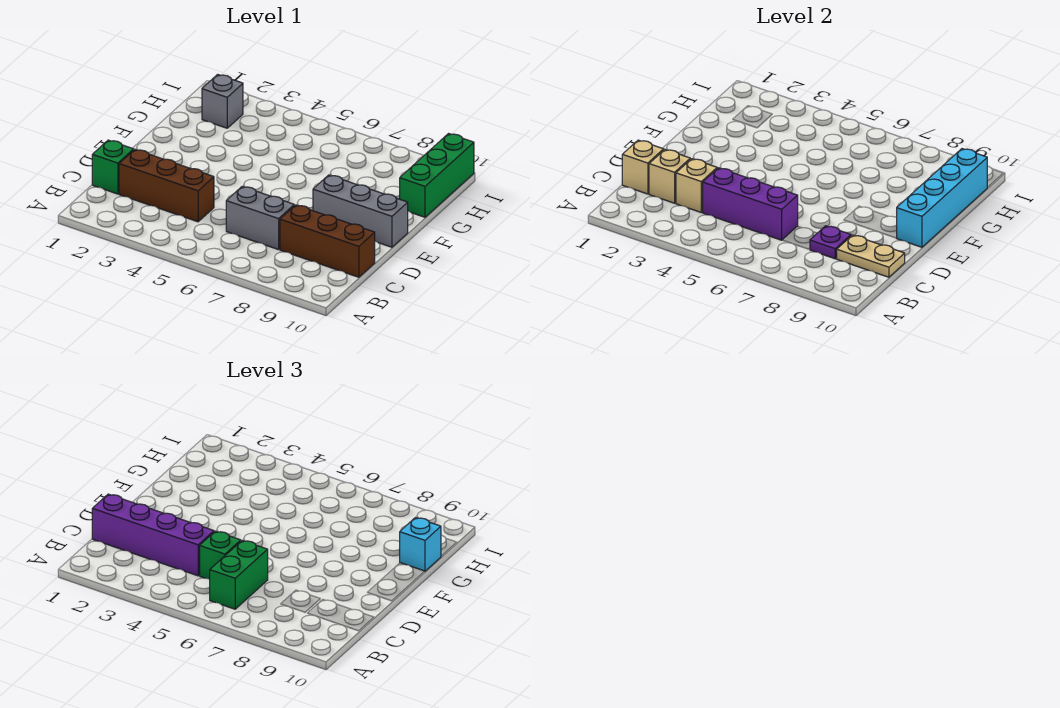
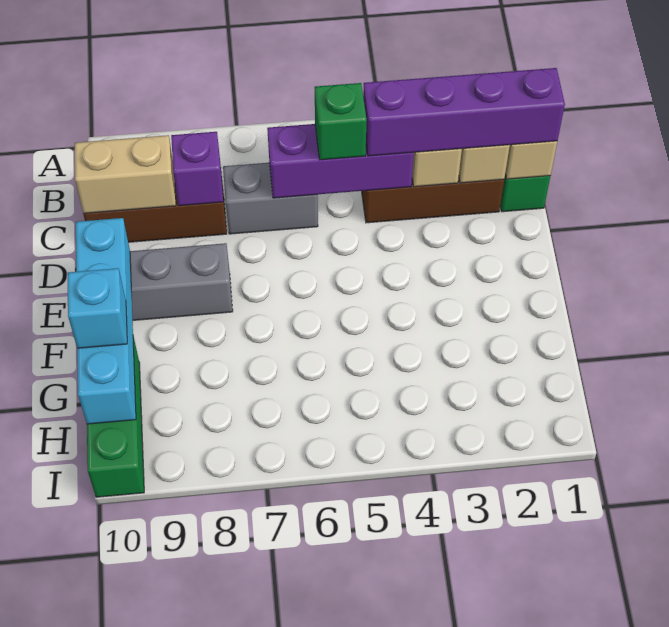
green brick B6:C6 level 3 -> none
purple plate C8 level 2 -> purple brick C8 level 2
tan plate C9:C10 level 2 -> tan brick C9:C10 level 2
grey brick H2 level 1 -> none

